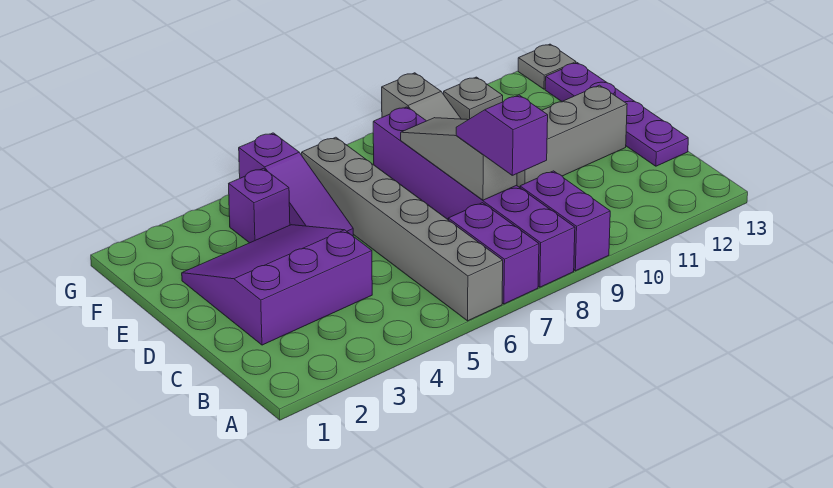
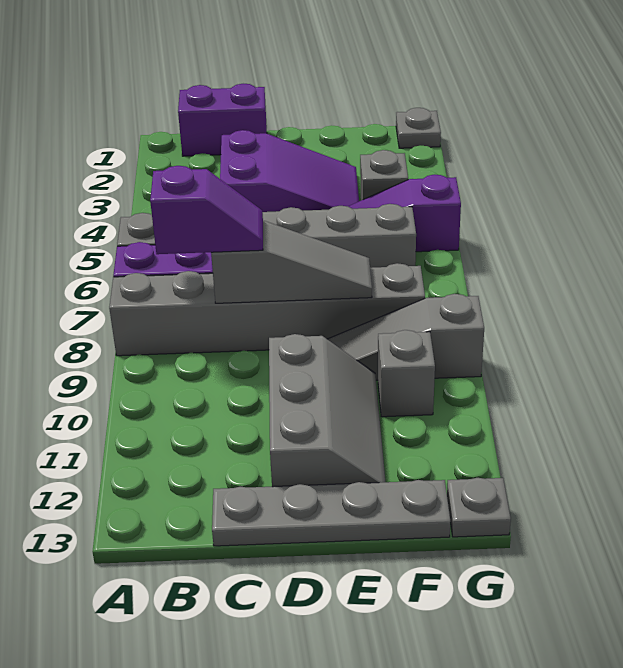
purple brick A8:F8 level 1 -> grey brick A8:F8 level 1
purple brick A9:B9 level 1 -> purple brick B1:C1 level 1
purple slope C2:E4 level 1 top C -> purple slope C3:E4 level 1 top C
purple plate C13:F13 level 1 -> grey plate C13:F13 level 1
purple brick F4 level 1 -> grey brick F4 level 1
none -> grey plate G1 level 1

